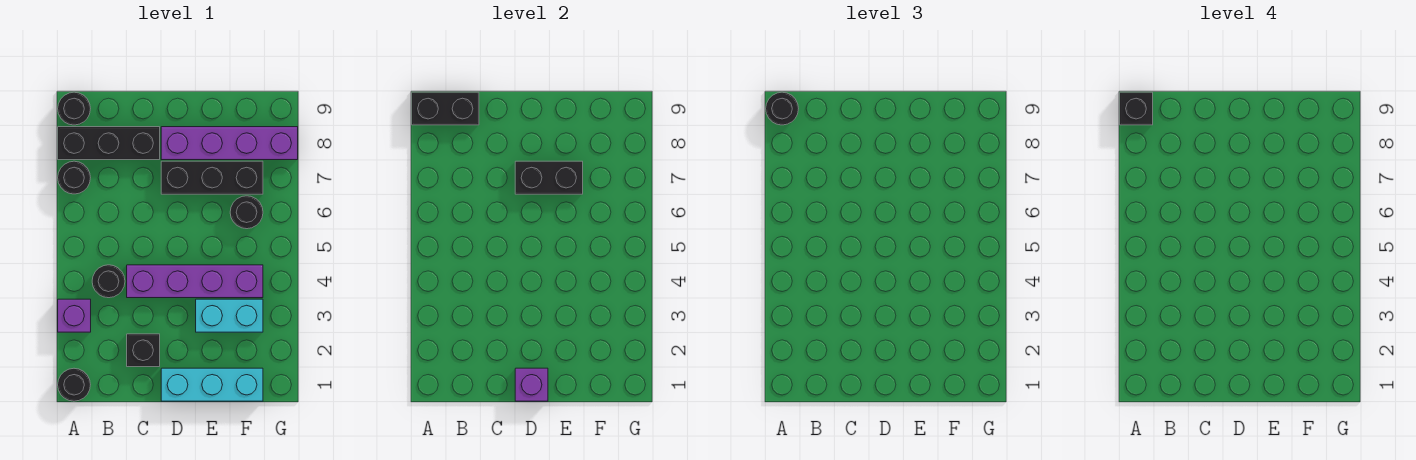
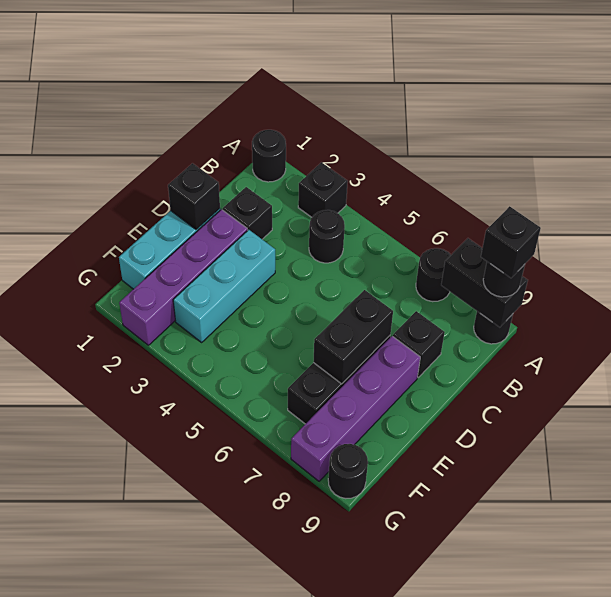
purple brick A3 level 1 -> black brick A3 level 1
black brick A8:C8 level 1 -> black brick C8 level 1
black brick A9:B9 level 2 -> black brick A8:A9 level 2
purple brick C4:F4 level 1 -> purple brick D2:G2 level 1
purple brick D1 level 2 -> black brick D1 level 2
cyan brick E3:F3 level 1 -> cyan brick D3:F3 level 1
black round brick F6 level 1 -> black round brick G9 level 1

